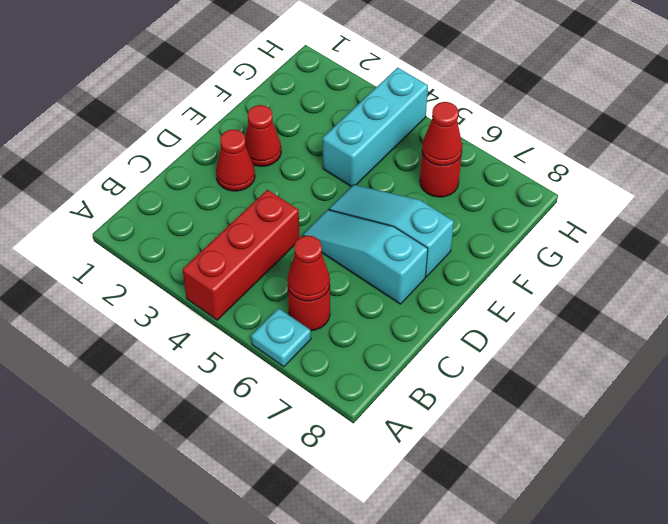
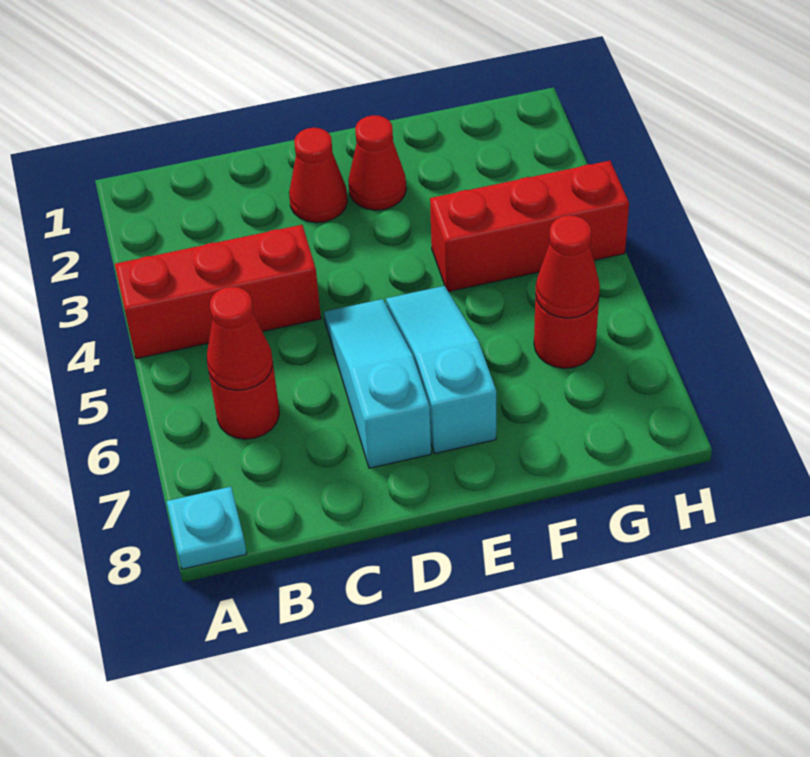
cyan plate A6 level 1 -> cyan plate A8 level 1
cyan brick F4:H4 level 1 -> red brick F4:H4 level 1

